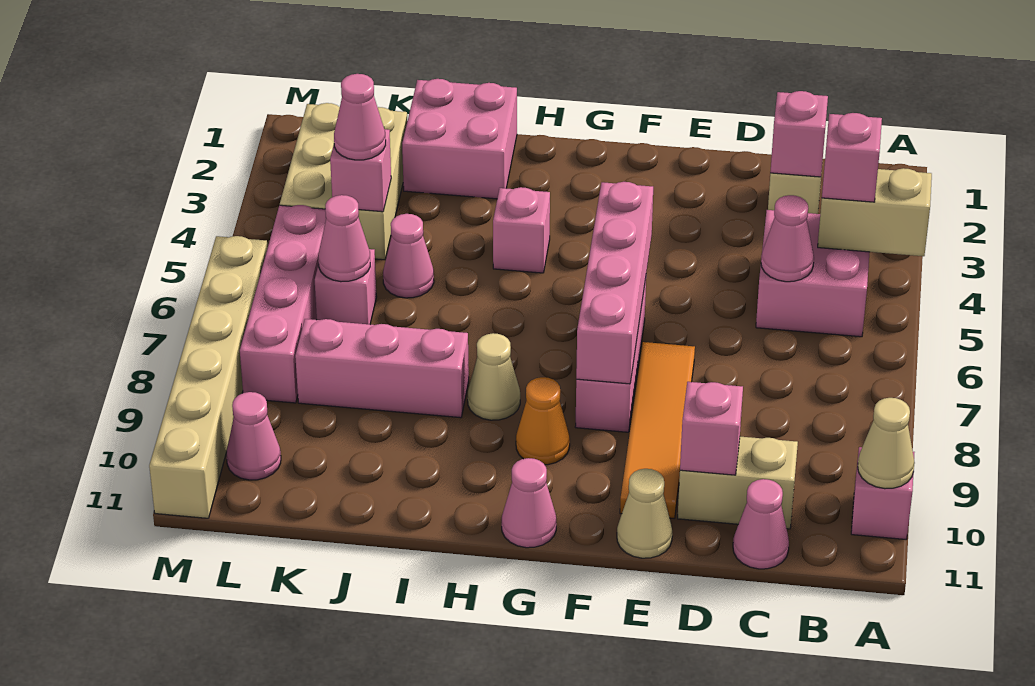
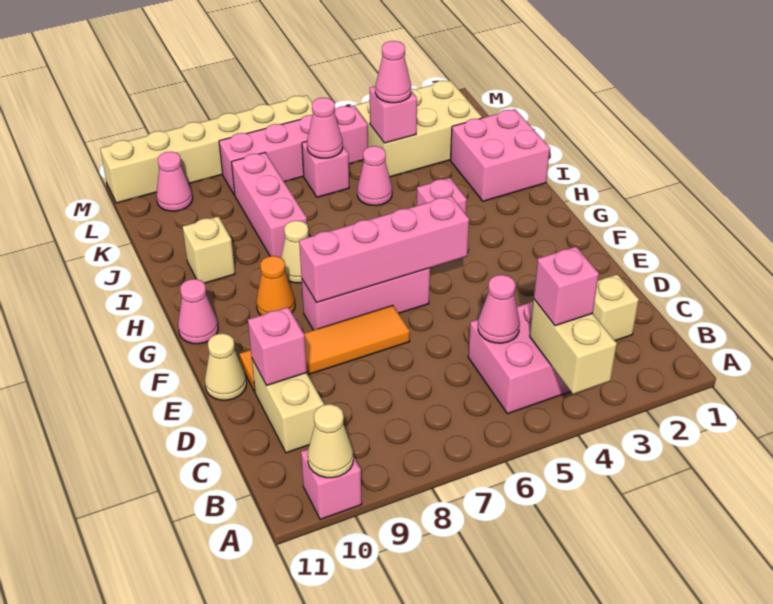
pink brick C2 level 2 -> none
pink cone C11 level 1 -> none
none -> tan brick I10 level 1

